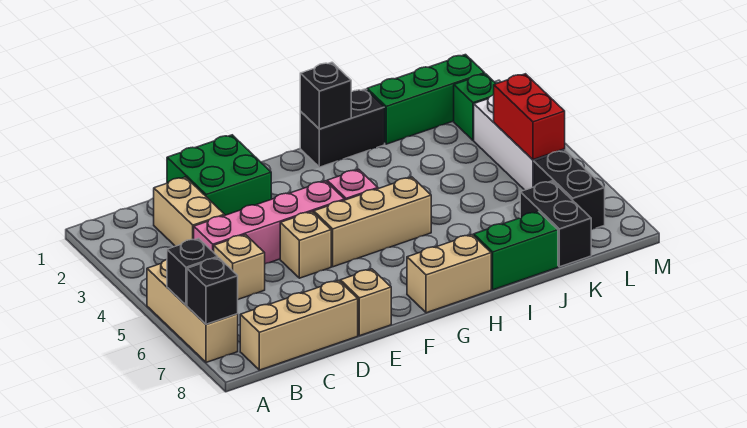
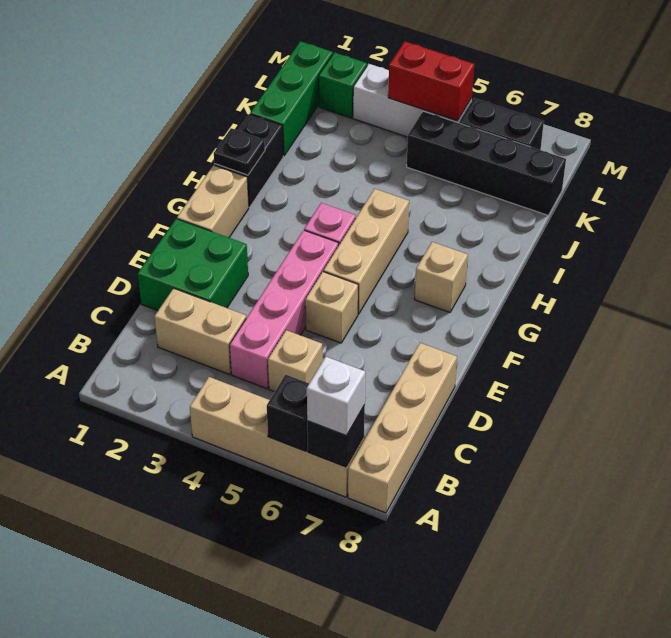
tan brick A5:A7 level 1 -> tan brick A4:A7 level 1
none -> white brick A7 level 3
tan brick B8:D8 level 1 -> tan brick A8:D8 level 1
tan brick E8 level 1 -> tan brick G7 level 1
tan brick G8:H8 level 1 -> tan brick F1:G1 level 1
black brick H1 level 2 -> black plate H1 level 2
green brick I8:J8 level 1 -> none
black brick K7:K8 level 1 -> black brick K5:K8 level 1

